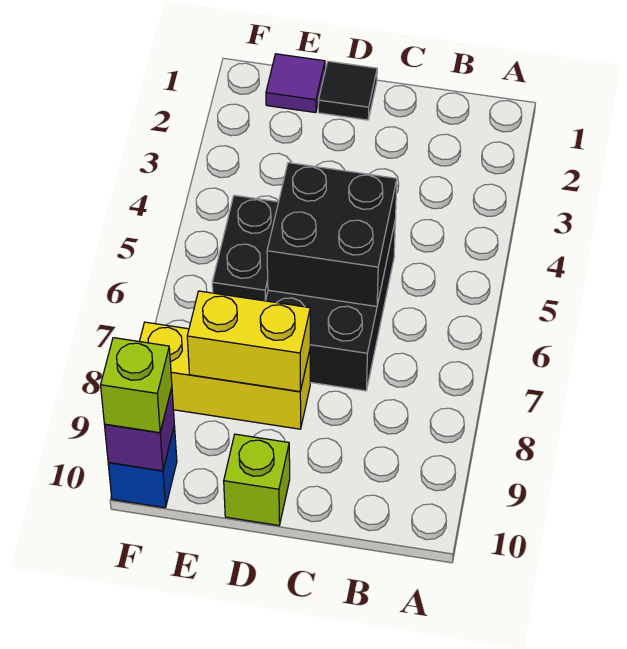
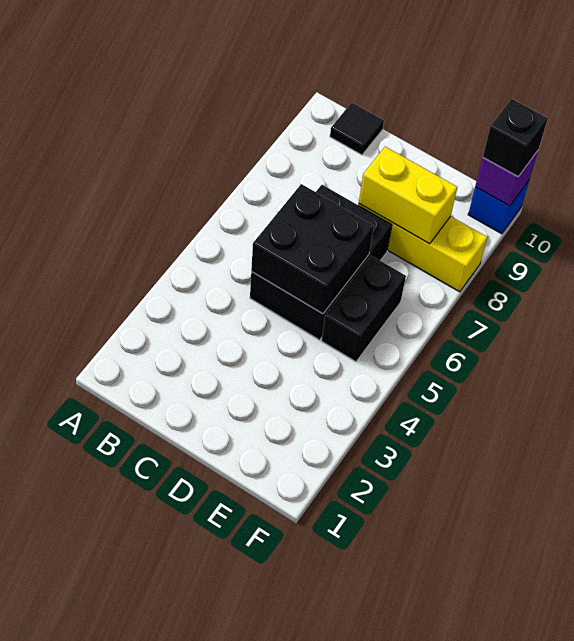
black tile D1 level 1 -> black tile B10 level 1
lime brick D10 level 1 -> none
purple tile E1 level 1 -> none
lime brick F10 level 3 -> black brick F10 level 3

